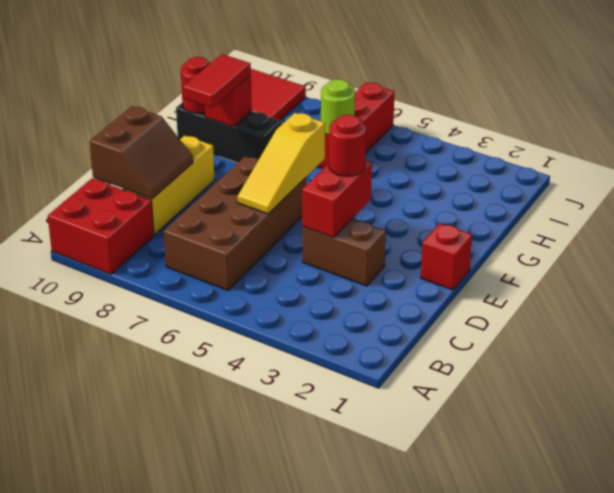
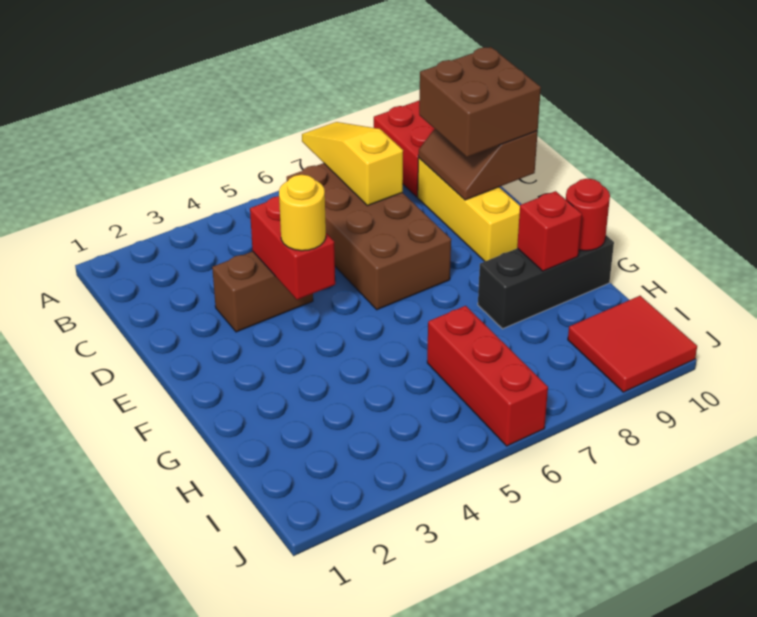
none -> brown brick C9:D10 level 3
yellow slope D6:F6 level 2 top F -> yellow slope A7:C7 level 2 top C
red brick E1 level 1 -> none
red round brick E4 level 3 -> yellow round brick E4 level 3
red tile F9:G9 level 3 -> none
lime round brick H6 level 2 -> none

